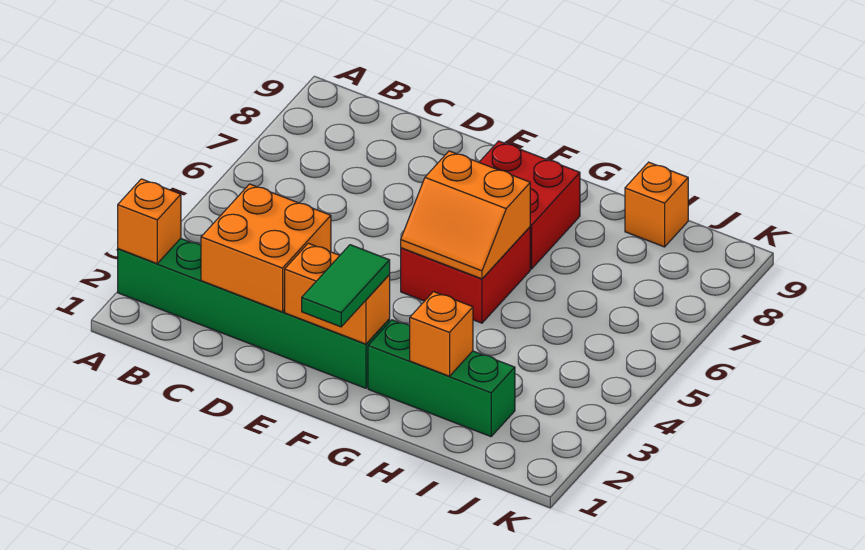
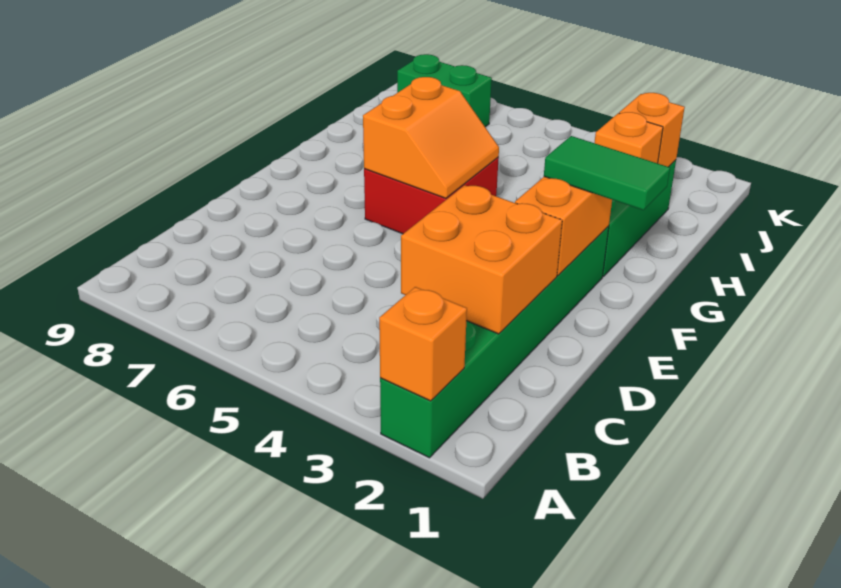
red brick F7:G8 level 1 -> none
orange brick I9 level 1 -> orange brick I2 level 2
none -> green brick J7:J8 level 1

